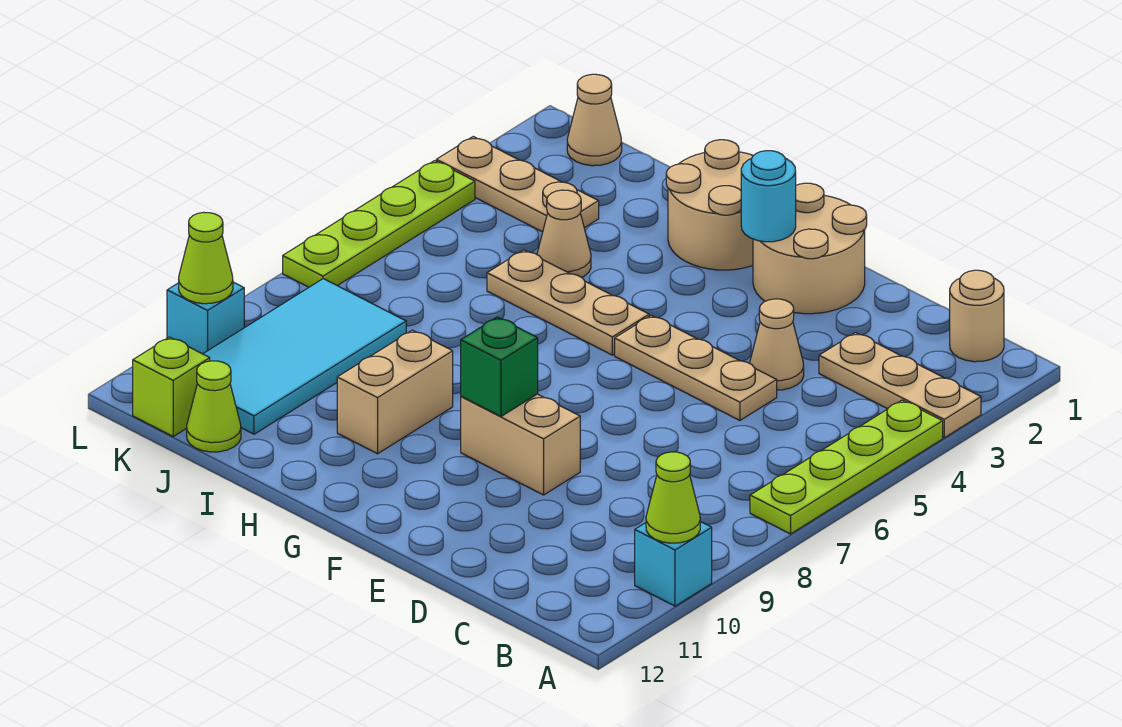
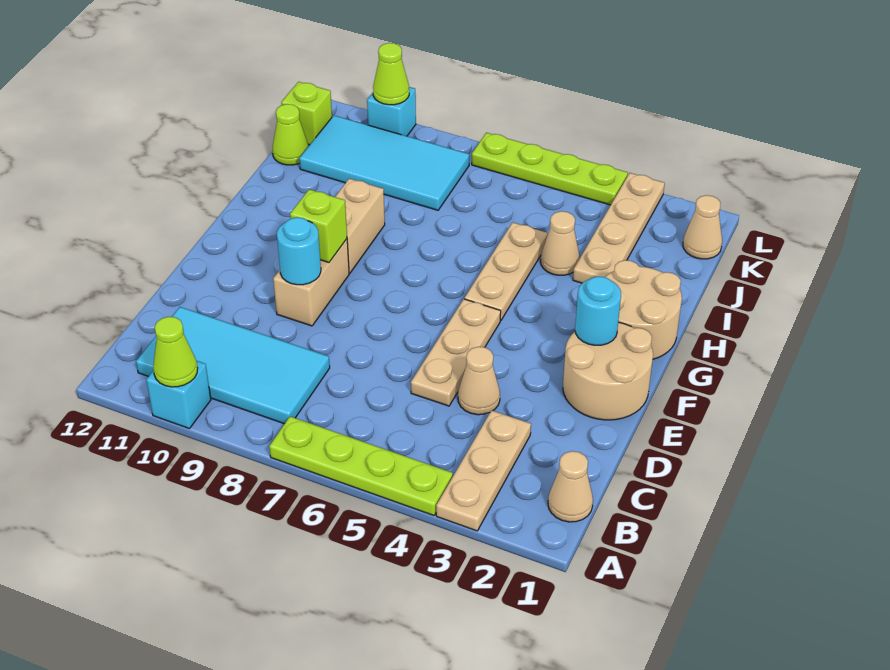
tan round brick B1 level 1 -> tan cone B1 level 1
none -> cyan tile B8:C11 level 1
none -> cyan round brick E9 level 2
green brick F9 level 2 -> lime brick F9 level 2
tan brick H9:H10 level 1 -> tan brick G9:H9 level 1
tan plate J3:L3 level 1 -> tan plate I3:L3 level 1

